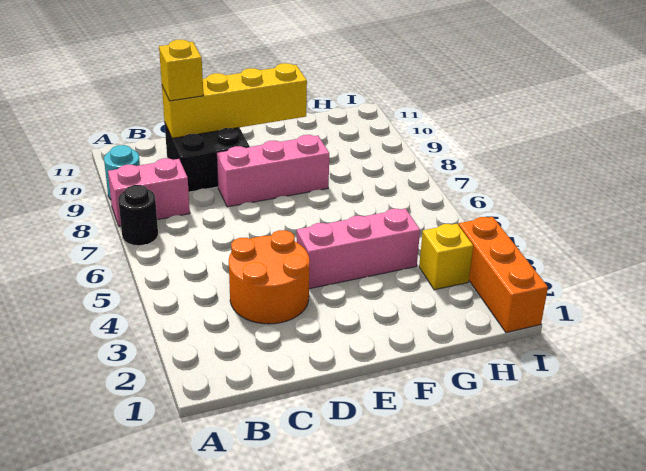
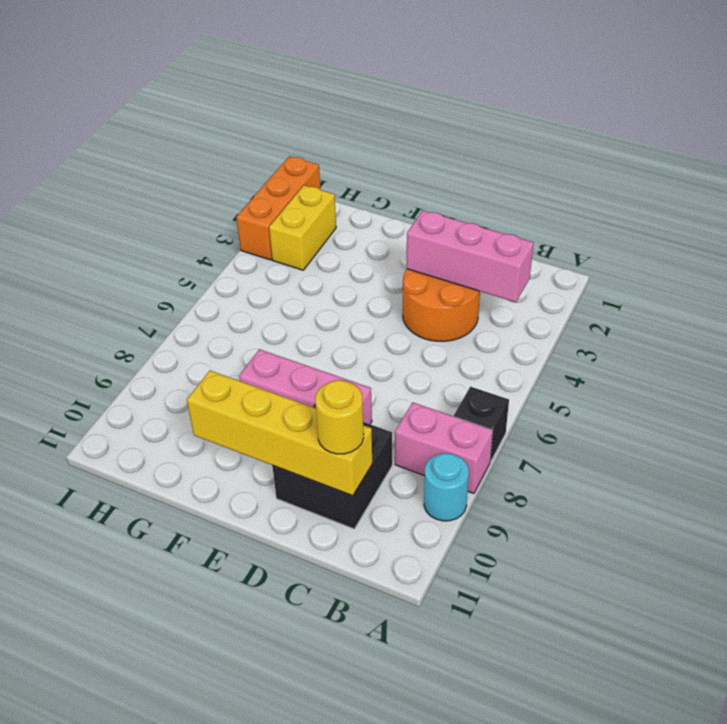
black round brick A7 level 1 -> black brick A7 level 1
yellow brick C10 level 3 -> yellow round brick C10 level 3
pink brick E4:G4 level 1 -> pink brick B3:D3 level 2
yellow brick H3 level 1 -> yellow brick H2:H3 level 1

